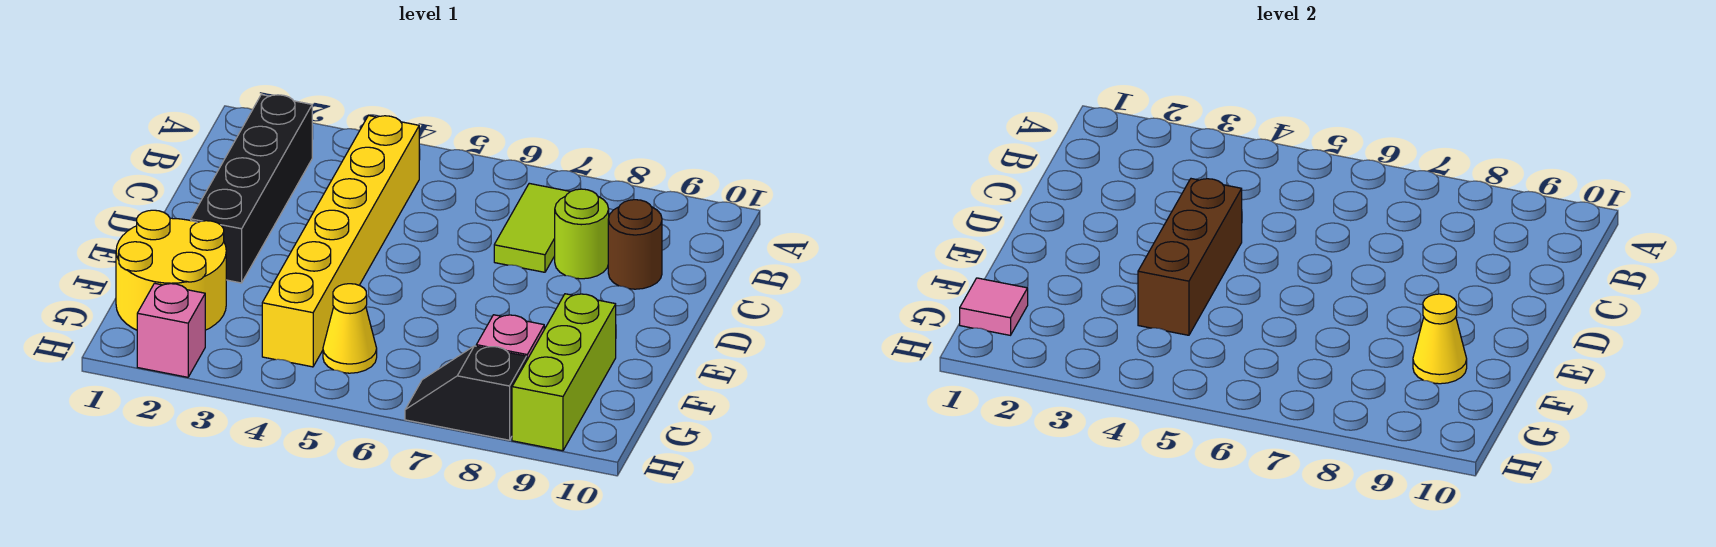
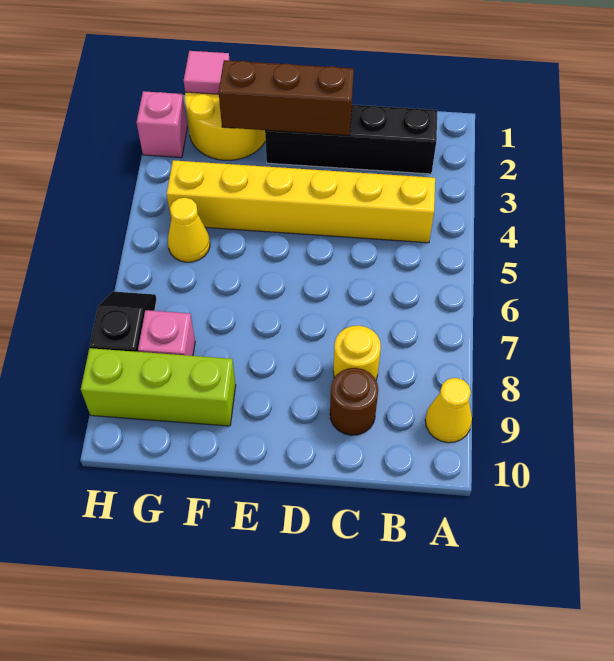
lime tile B7:C7 level 1 -> none
lime round brick C8 level 1 -> yellow round brick C8 level 1
brown brick D4:F4 level 2 -> brown brick D2:F2 level 2
yellow cone F9 level 2 -> yellow cone A9 level 1

